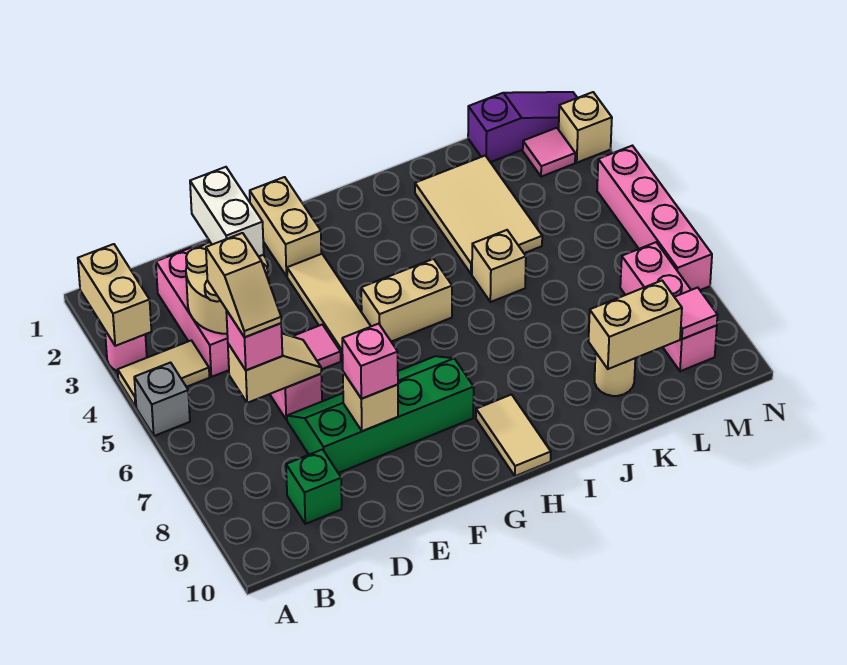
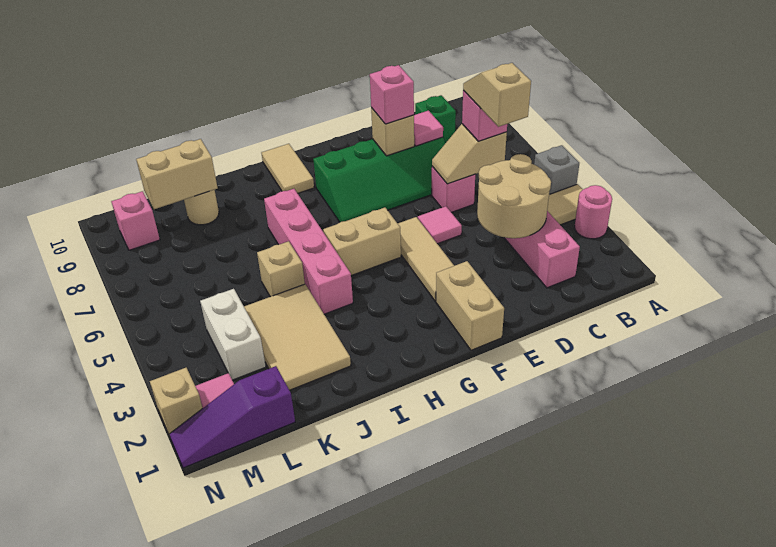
tan brick A2:A3 level 2 -> none
white brick D2:D3 level 3 -> white brick L3:L4 level 1
pink brick M7:M9 level 1 -> pink brick M9 level 1
pink tile M9 level 2 -> pink tile D8 level 2
pink brick N4:N7 level 1 -> pink brick I4:I7 level 1

